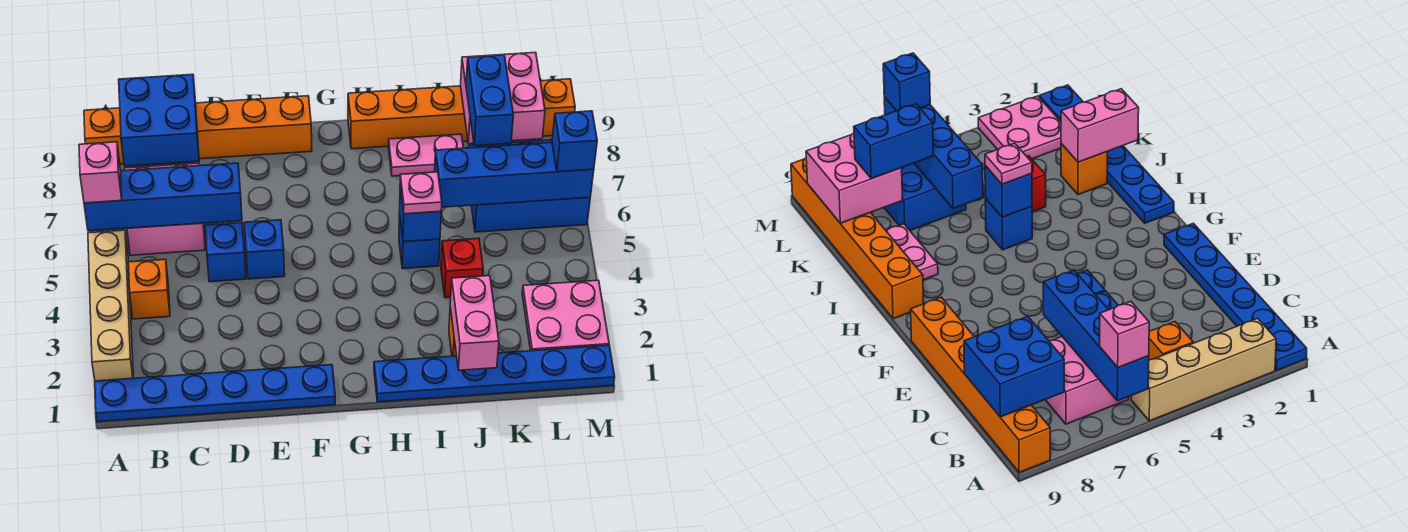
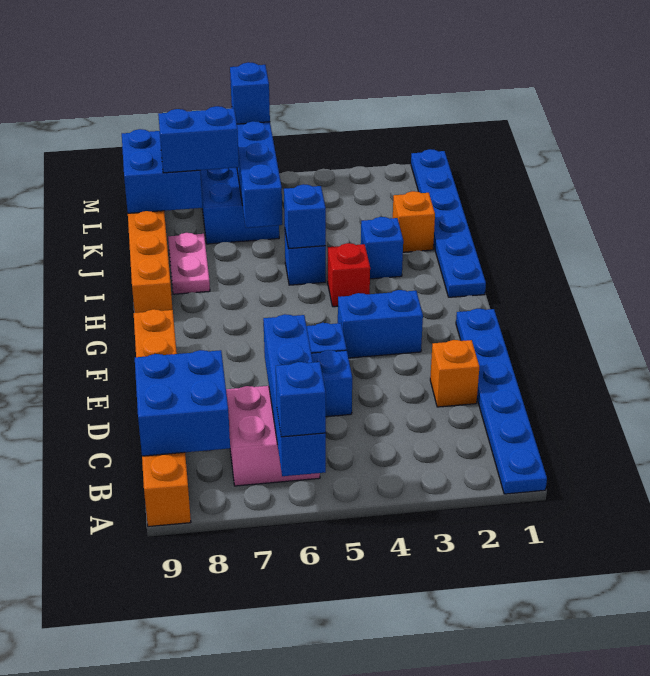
tan brick A2:A5 level 1 -> none
pink brick A6 level 3 -> blue brick A6 level 3
orange brick B4 level 1 -> orange brick D2 level 1
none -> blue brick F3:F4 level 1
none -> blue brick I3 level 1
pink plate I5 level 3 -> none
pink brick J1:J2 level 2 -> none
red brick J4 level 1 -> red brick H4 level 1
pink brick K8:L9 level 2 -> blue brick K8:L9 level 2
pink plate L2:M3 level 1 -> none

